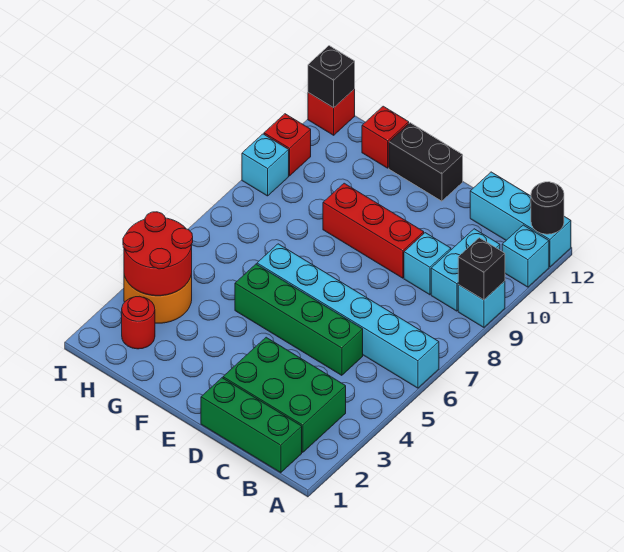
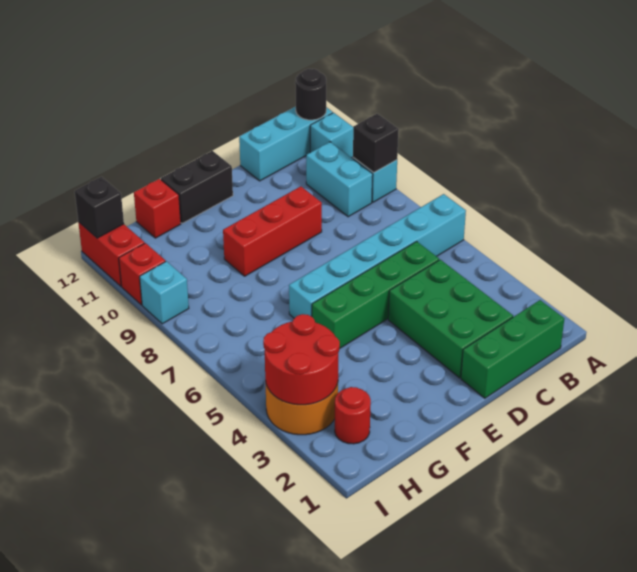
green brick B2:D3 level 1 -> green brick C2:D4 level 1
cyan brick C9 level 1 -> none
red brick I12 level 1 -> red brick I11:I12 level 1

